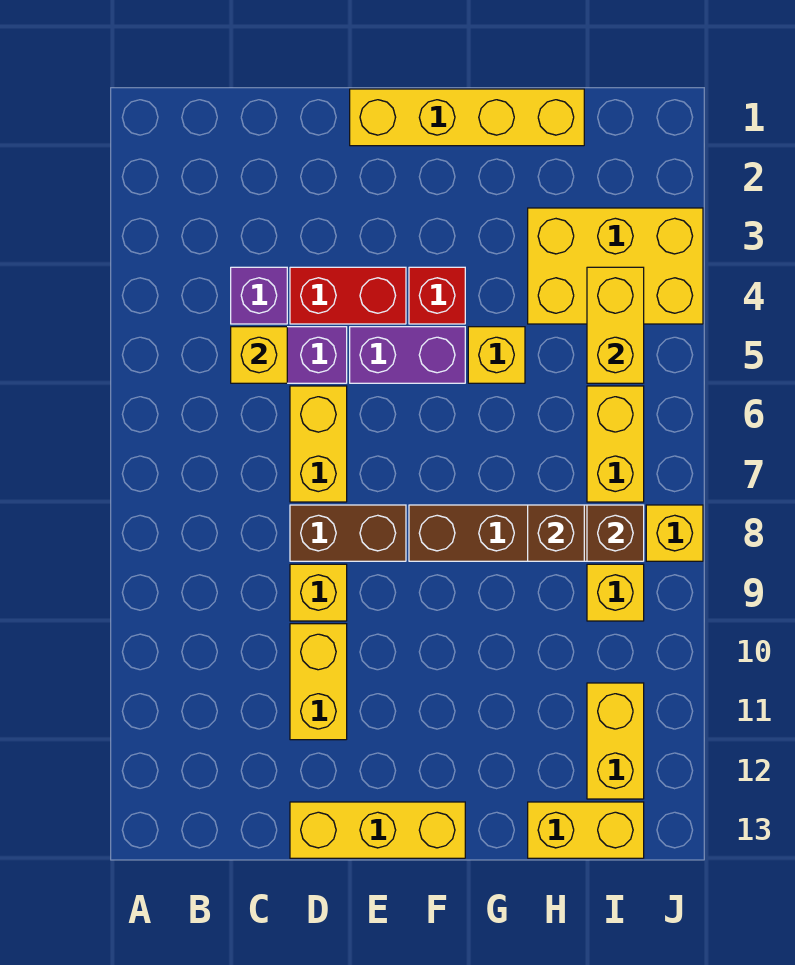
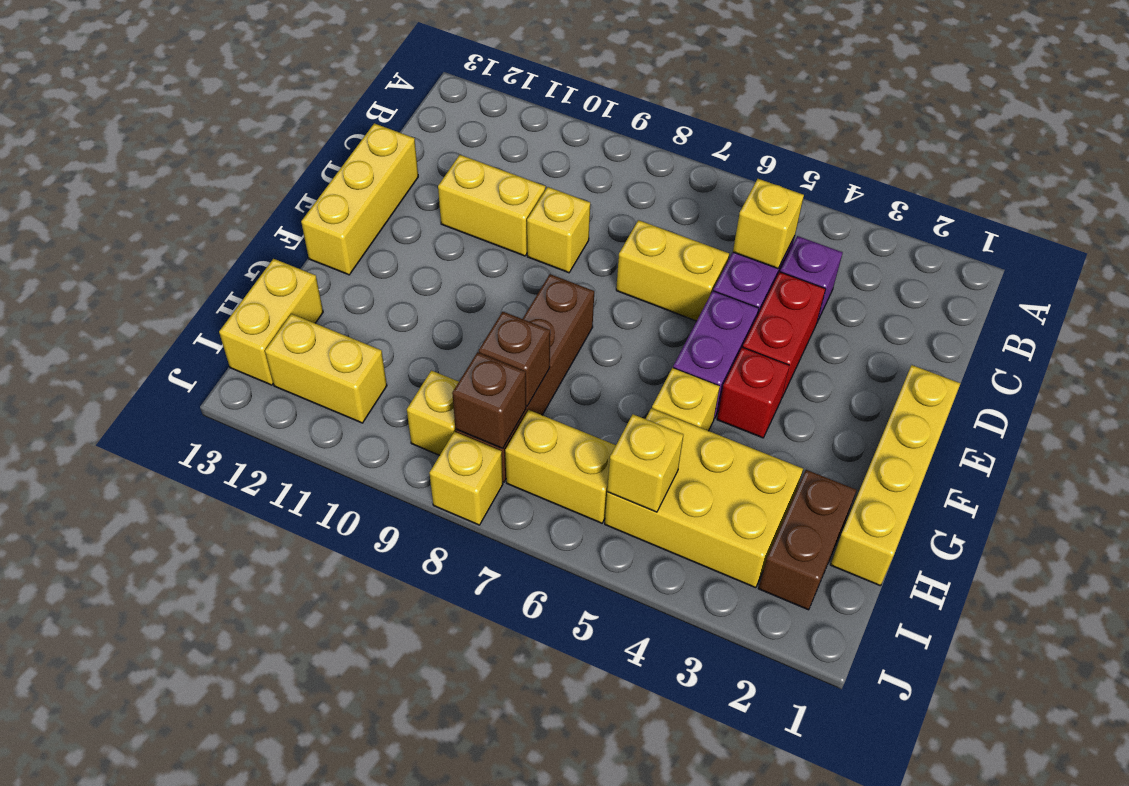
brown brick D8:E8 level 1 -> brown brick H2:I2 level 1
yellow brick H3:J4 level 1 -> yellow brick H3:I5 level 1
yellow brick I4:I5 level 2 -> yellow brick I5 level 2

